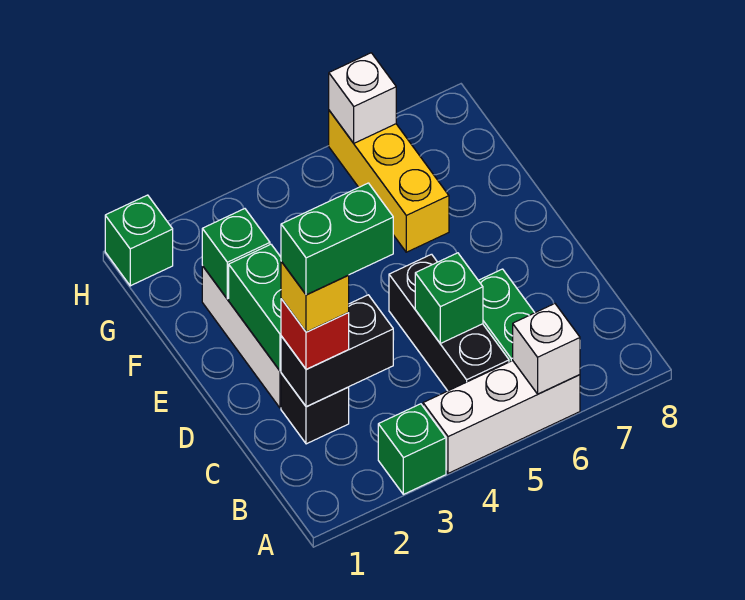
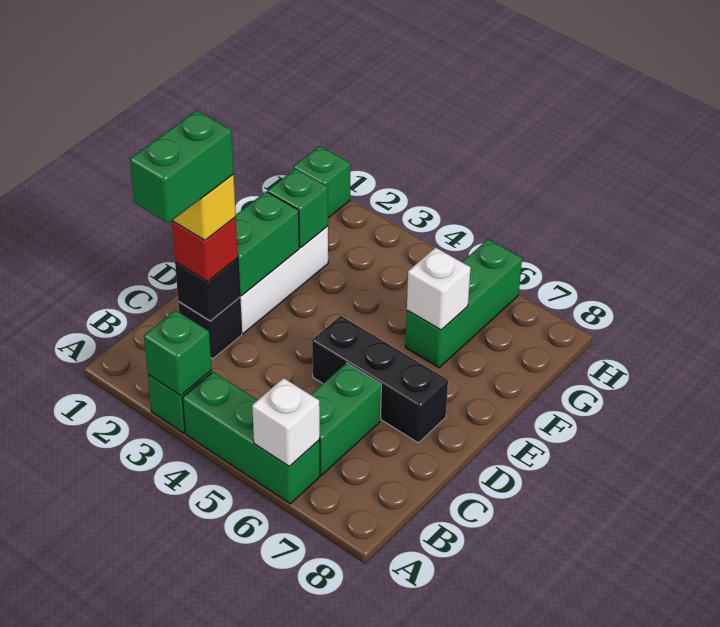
white brick A4:A6 level 1 -> green brick A4:A6 level 1
black brick B5:D5 level 1 -> black brick D5:D7 level 1
black brick C2:C3 level 2 -> black brick C2 level 2
green brick C2:C3 level 5 -> green brick B2:C2 level 5
green brick C5 level 2 -> green brick A3 level 2
yellow brick F6:H6 level 1 -> green brick F6:H6 level 1
white brick H6 level 2 -> white brick F6 level 2

